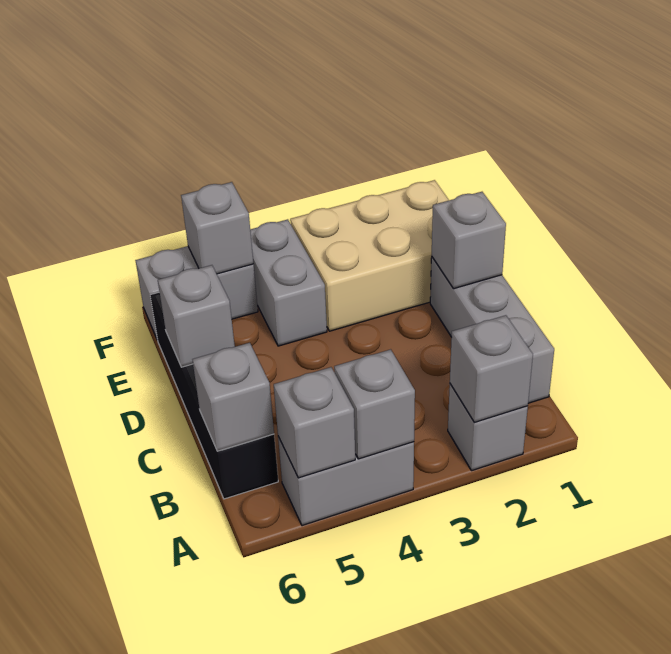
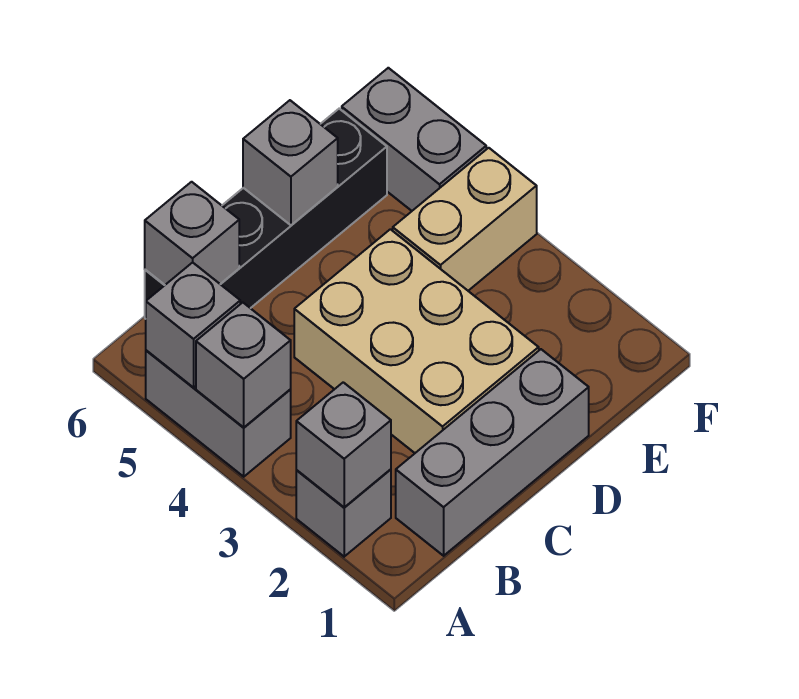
grey brick D1 level 2 -> none
tan brick E1:F3 level 1 -> tan brick C2:D4 level 1
grey brick E4:F4 level 1 -> tan brick E4:F4 level 1
grey brick F5 level 2 -> none

